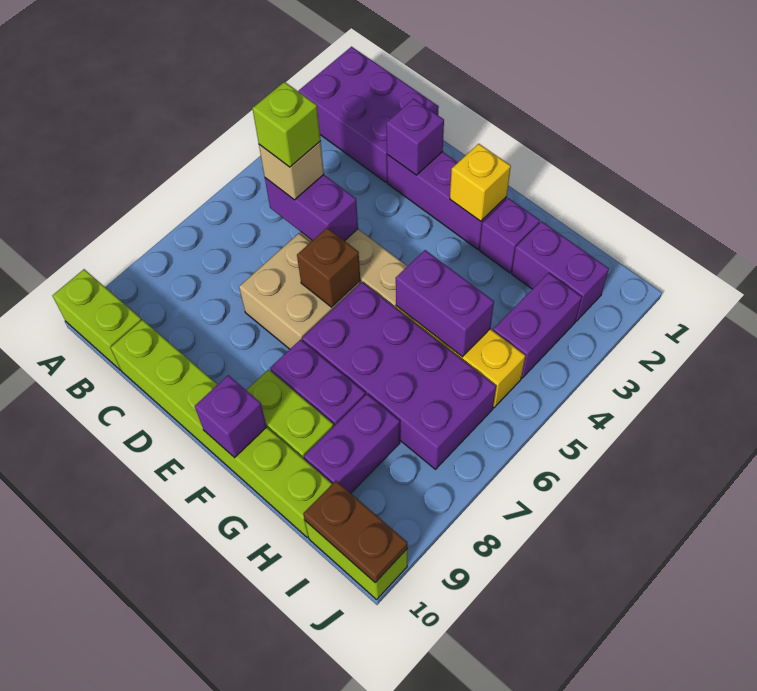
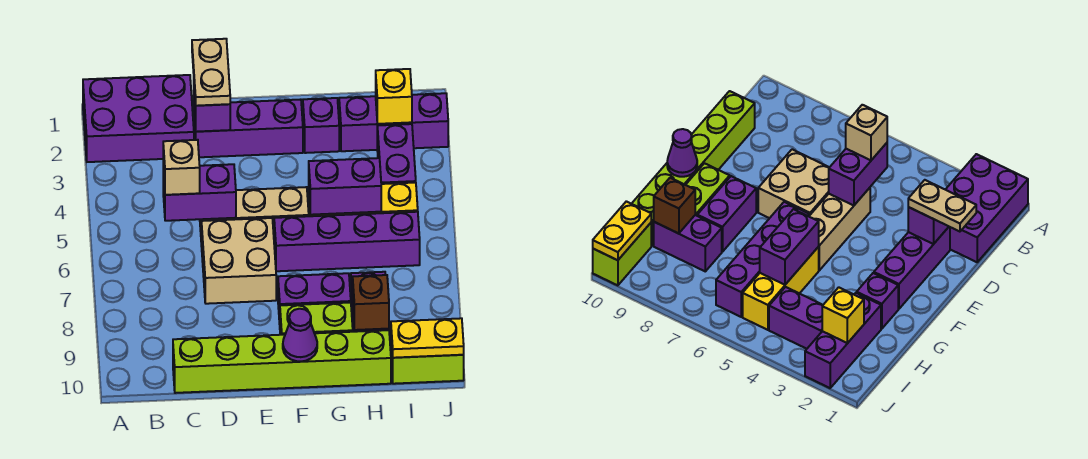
lime brick A10:B10 level 1 -> none
lime brick C5 level 4 -> none
none -> tan plate D1:D2 level 3
brown brick E6 level 2 -> brown brick H9 level 2
yellow brick F2 level 2 -> yellow brick I2 level 2
purple brick F6:I7 level 1 -> purple brick F6:I6 level 1
purple brick F10 level 2 -> purple cone F10 level 2
purple brick H2:I2 level 1 -> purple brick H2:J2 level 1
brown plate I10:J10 level 2 -> yellow plate I10:J10 level 2

